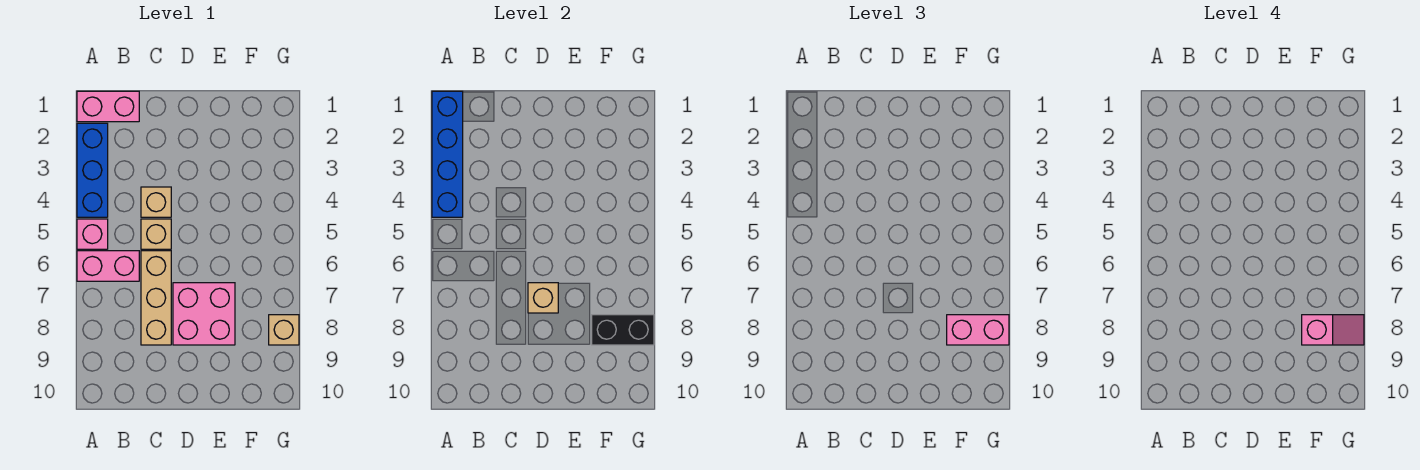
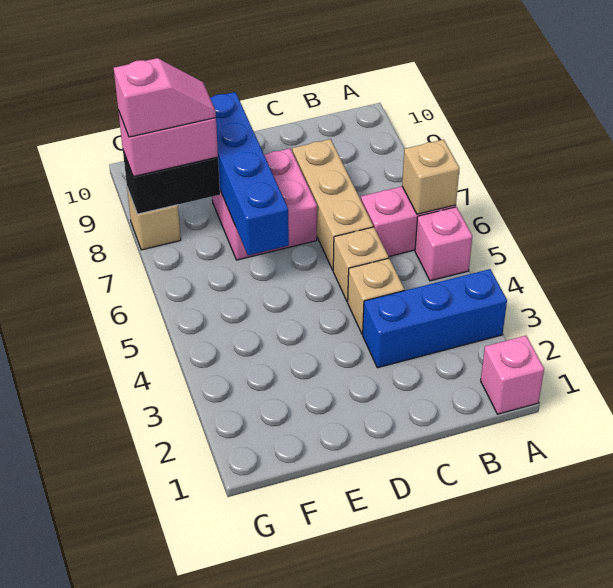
pink brick A1:B1 level 1 -> pink brick A1 level 1
blue brick A1:A4 level 2 -> blue brick E6:E9 level 2
blue brick A2:A4 level 1 -> blue brick A3:C3 level 1
tan brick D7 level 2 -> tan brick A6 level 2
pink slope F8:G8 level 4 top F -> pink slope F8:G8 level 4 top G

